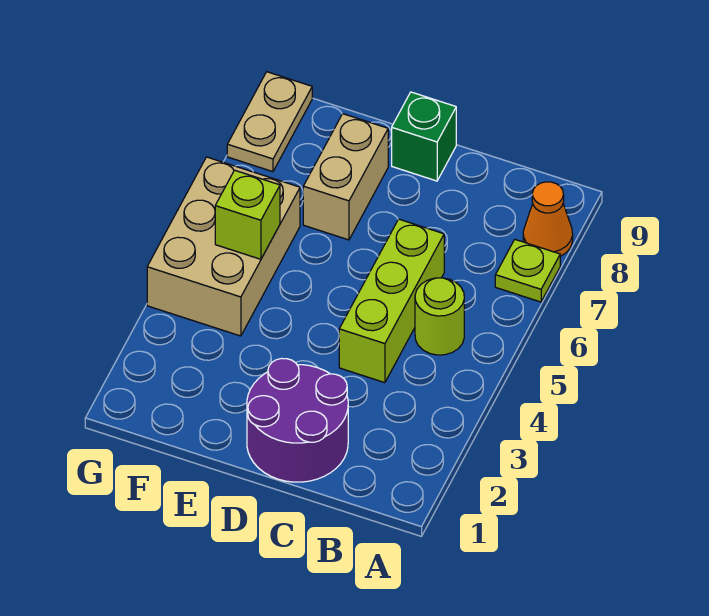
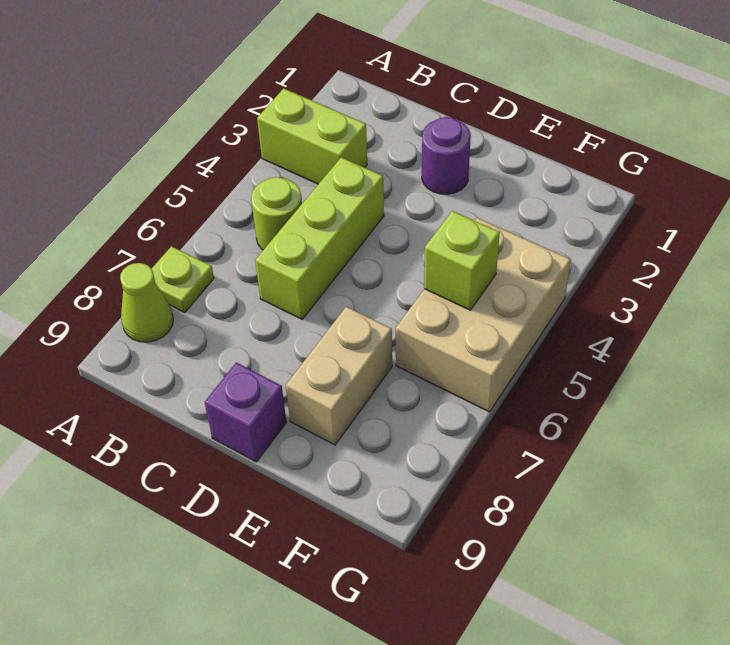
none -> lime brick A3:B3 level 1
orange cone A8 level 1 -> lime cone A8 level 1
purple round brick C1:D2 level 1 -> purple round brick D2 level 1
green brick D9 level 1 -> purple brick D9 level 1
tan plate G8:G9 level 1 -> none

